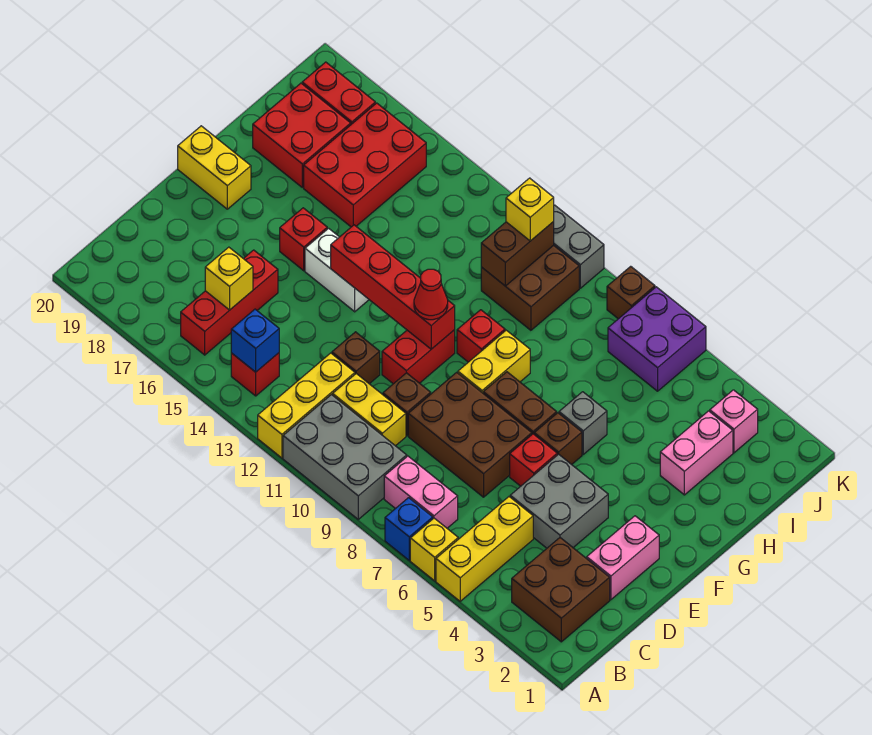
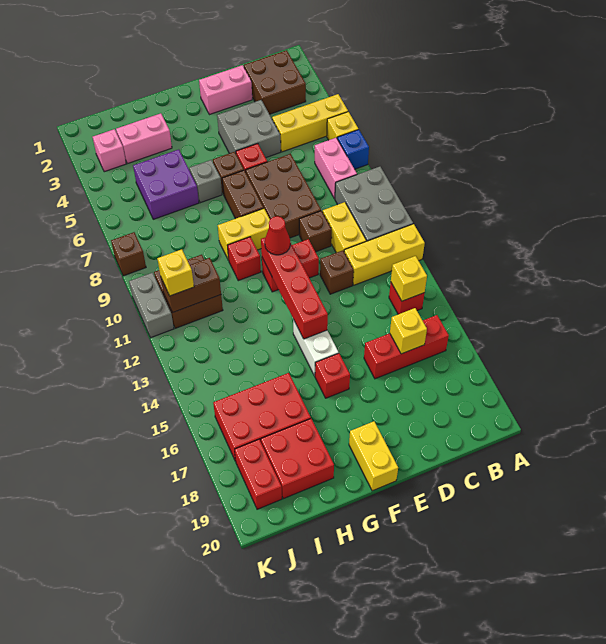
blue brick B14 level 2 -> yellow brick B14 level 2
purple brick J6:K7 level 1 -> purple brick H5:I6 level 1

